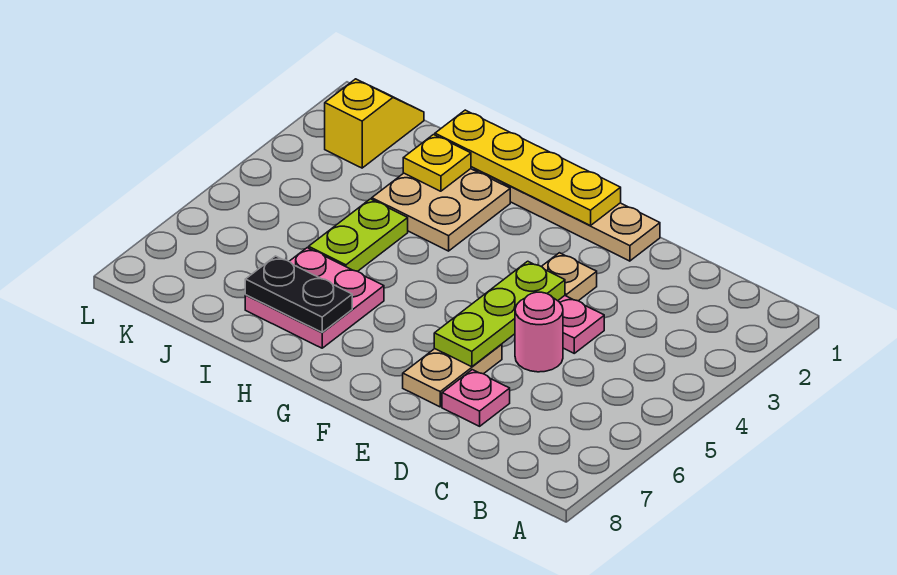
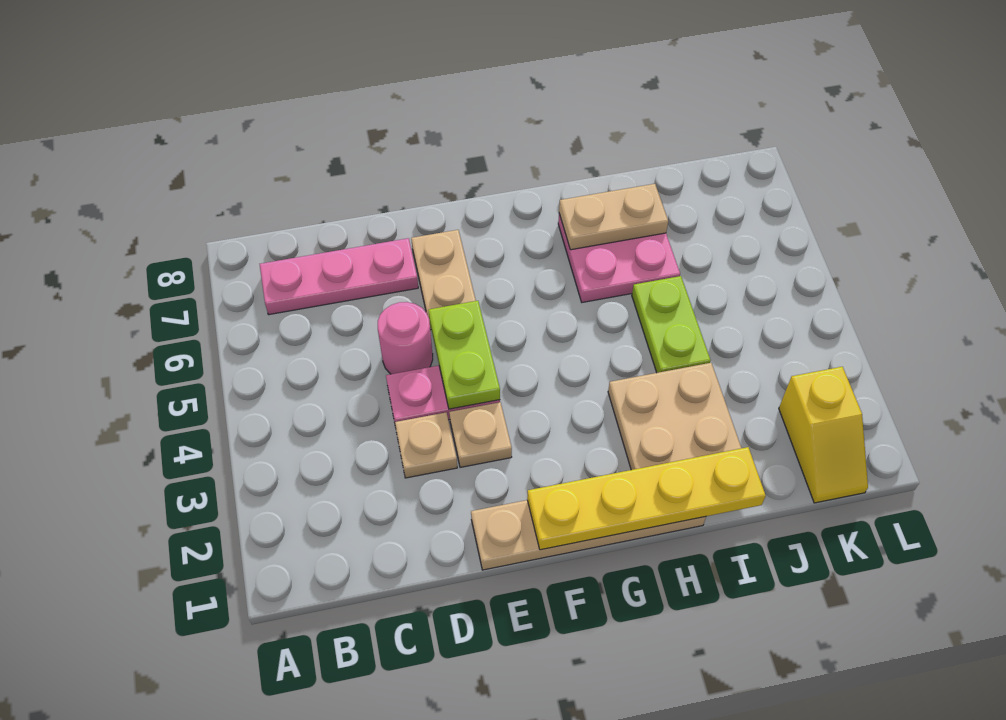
none -> tan plate D3 level 1
pink plate D7 level 1 -> pink plate B7:D7 level 1
lime plate E4:E6 level 2 -> lime plate E4:E5 level 2
black plate H7:I7 level 2 -> tan plate H7:I7 level 2
yellow plate I2 level 2 -> none

